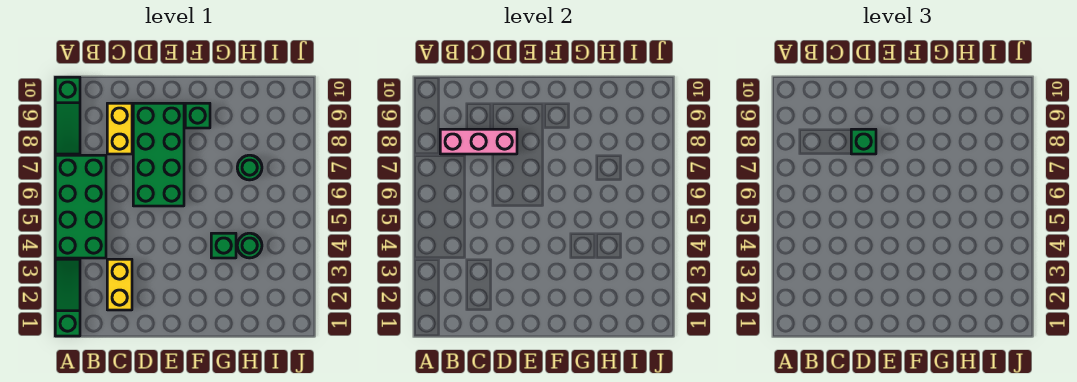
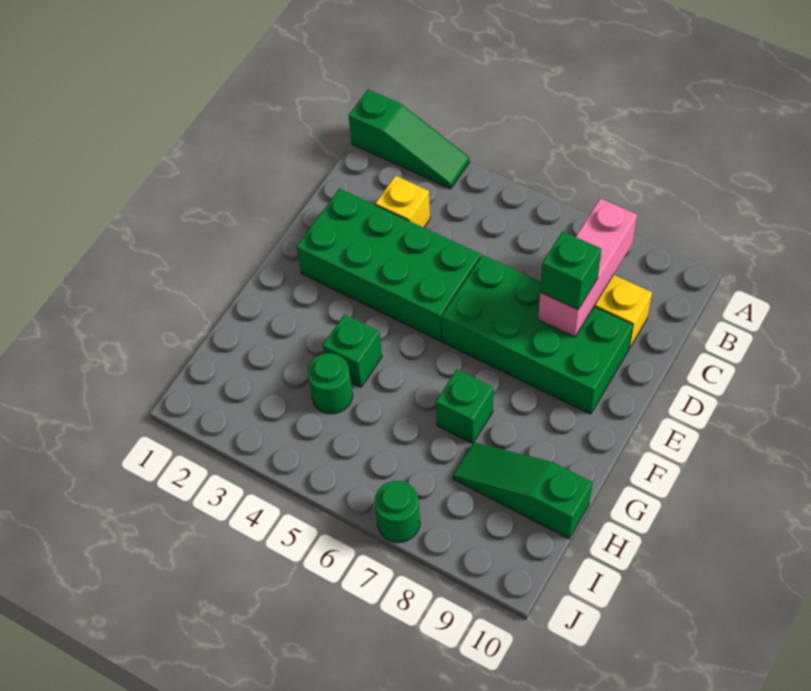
green brick A4:B7 level 1 -> green brick D2:E5 level 1
green slope A8:A10 level 1 top 10 -> green slope H8:H10 level 1 top 10
yellow brick C2:C3 level 1 -> yellow brick C3 level 1
green brick F9 level 1 -> green brick G7 level 1
green round brick H7 level 1 -> green round brick J7 level 1

